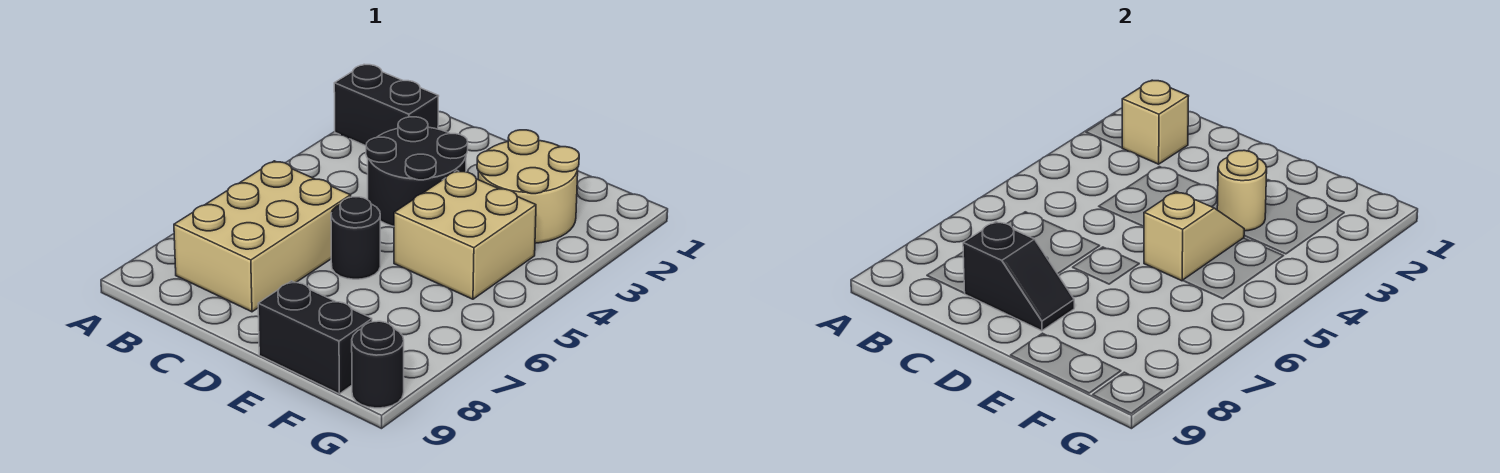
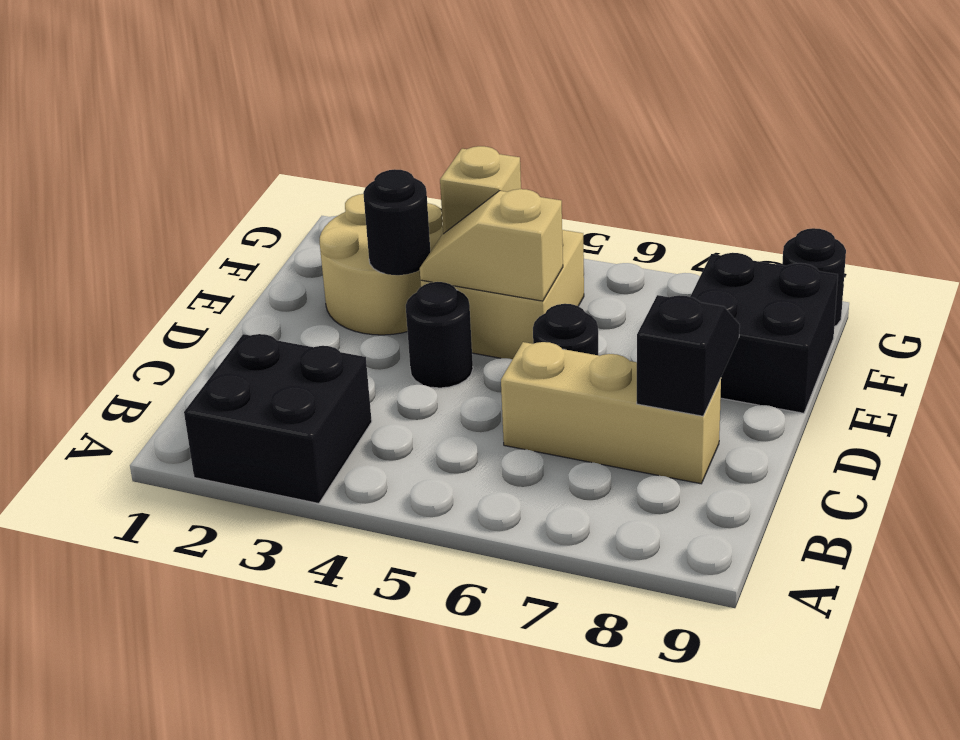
black brick A2:B2 level 1 -> black brick A2:B3 level 1
tan brick B2 level 2 -> tan brick F4 level 2
tan brick B6:C8 level 1 -> tan brick C6:C8 level 1
black round brick C3:D4 level 1 -> black round brick D4 level 1
tan round brick E3 level 2 -> black round brick E3 level 2
black brick E9:F9 level 1 -> black brick E8:F9 level 1

